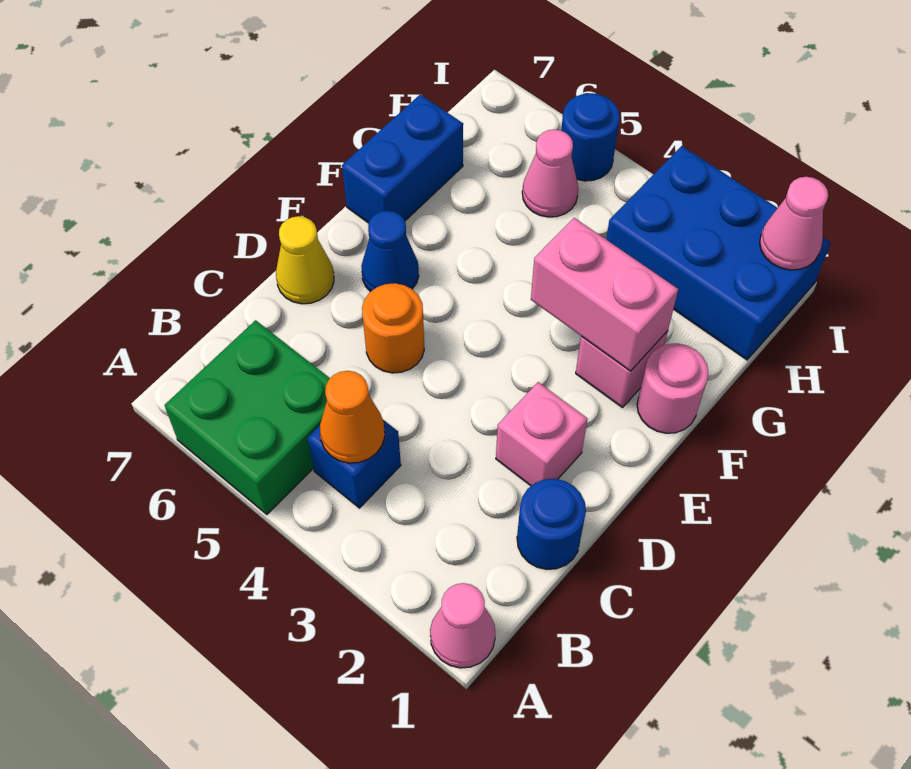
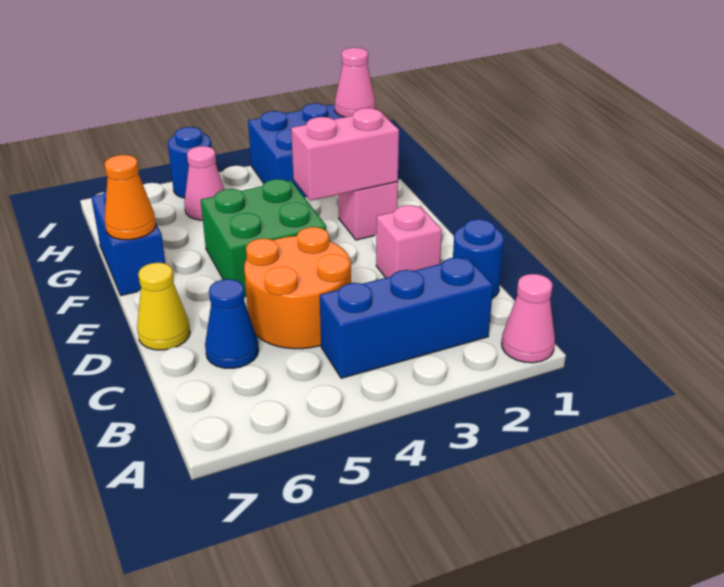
green brick A5:B6 level 1 -> green brick E4:F5 level 1
blue brick B4 level 1 -> blue brick B2:B4 level 1
orange cone B4 level 2 -> orange cone F7 level 2
orange round brick D5 level 1 -> orange round brick C4:D5 level 1
blue cone E6 level 1 -> blue cone C6 level 1
pink round brick F1 level 1 -> none

